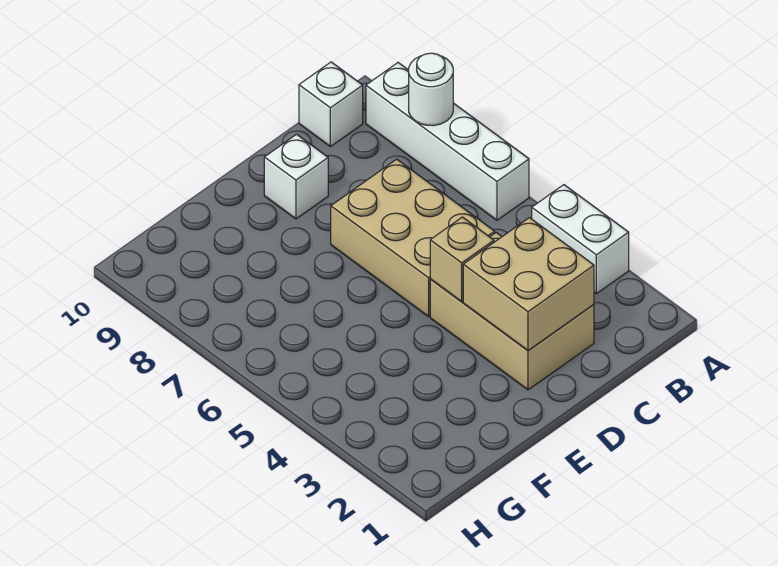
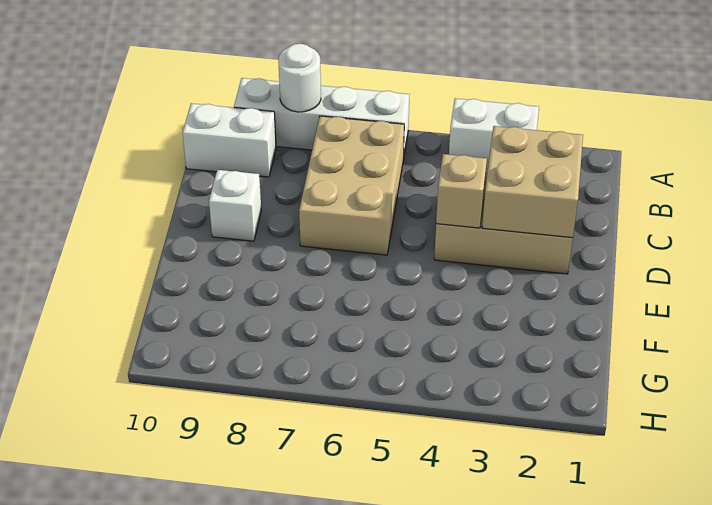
white brick B10 level 1 -> white brick B9:B10 level 1
tan brick C5:D7 level 1 -> tan brick B6:D7 level 1

